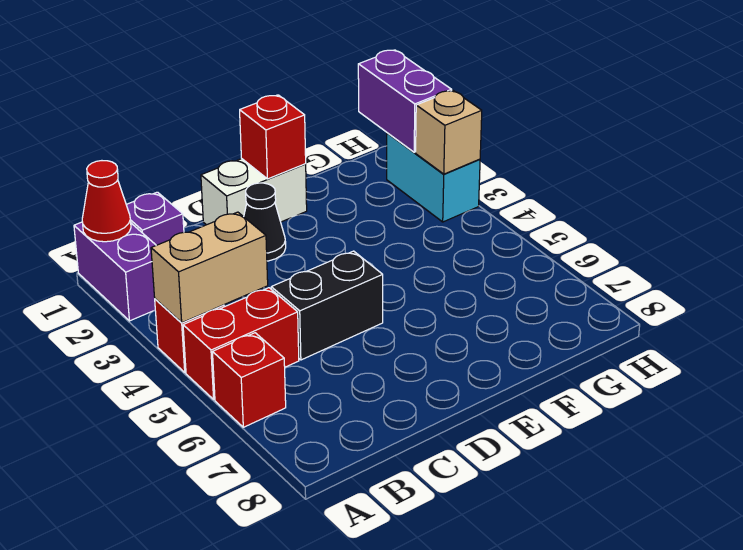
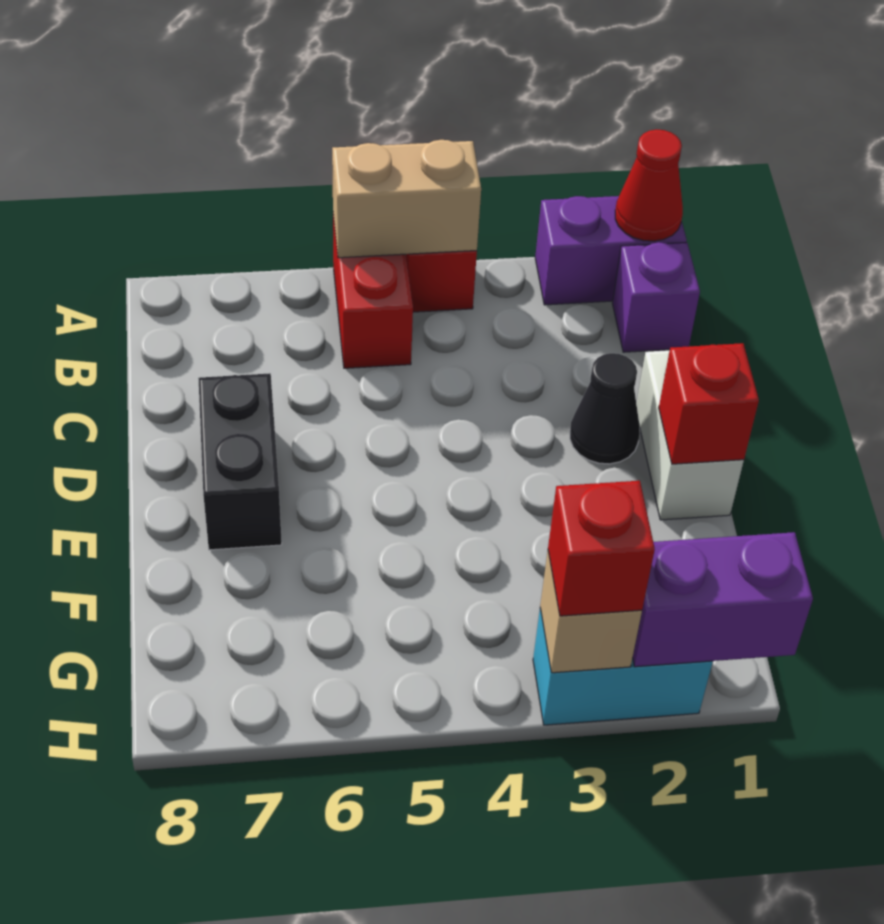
tan brick A4:B4 level 2 -> tan brick A4:A5 level 2
red brick A6 level 1 -> red brick H3 level 3
black brick C5:D5 level 1 -> black brick D7:E7 level 1

